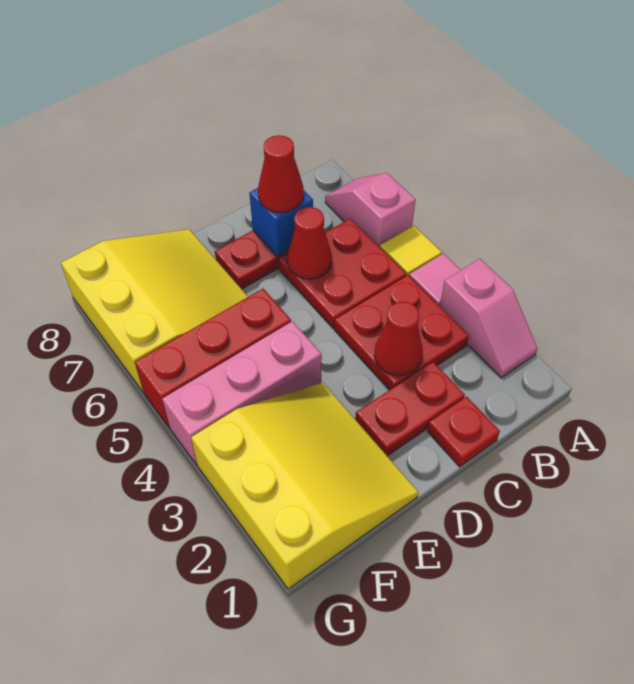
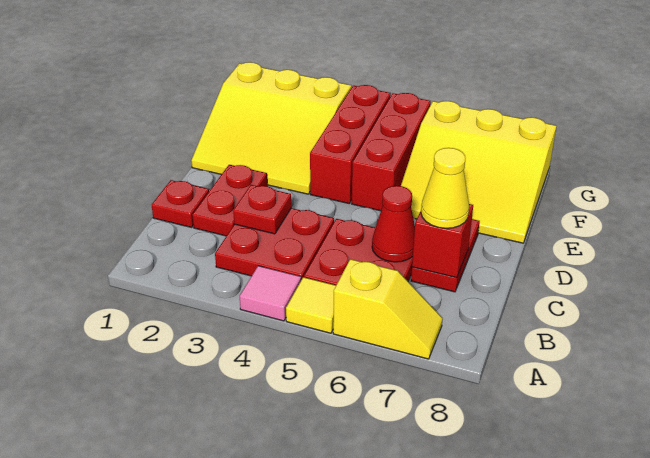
pink slope A2:A3 level 1 top 3 -> none
pink slope A6:A7 level 1 top 6 -> yellow slope A6:A7 level 1 top 6
red cone C3 level 2 -> red plate C3 level 2
blue brick C7 level 2 -> red brick C7 level 2
red cone C7 level 3 -> yellow cone C7 level 3
pink brick E4:G4 level 1 -> red brick E4:G4 level 1

